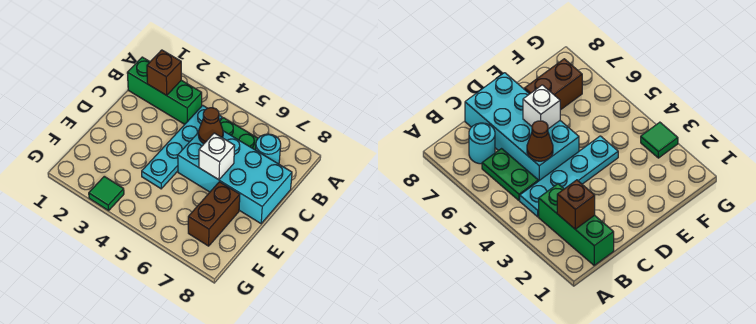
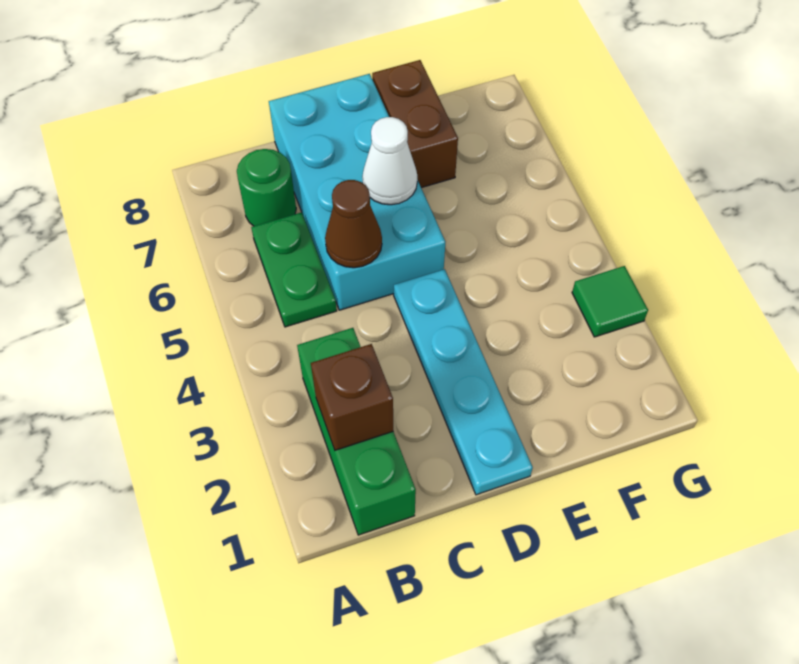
cyan plate B4:E4 level 1 -> cyan plate D1:D4 level 1
cyan round brick B7 level 1 -> green round brick B7 level 1
white brick D6 level 2 -> white cone D6 level 2
brown brick E7:F7 level 1 -> brown brick E7:E8 level 1

